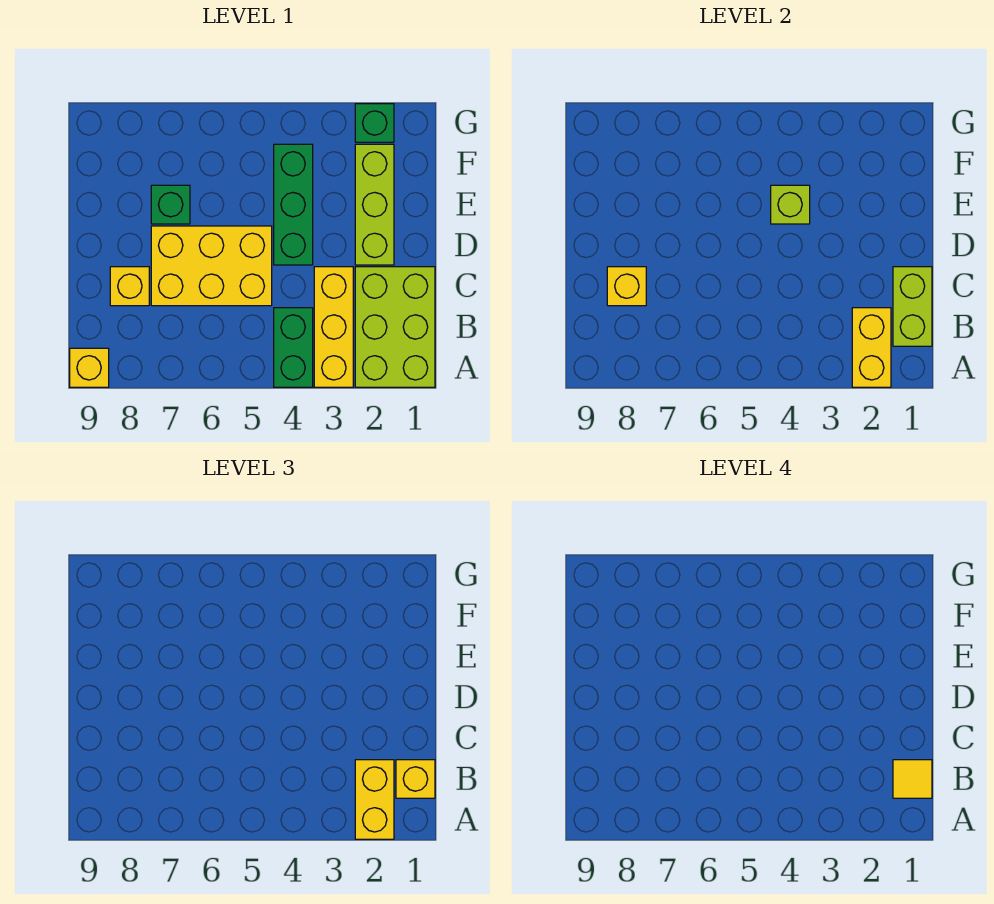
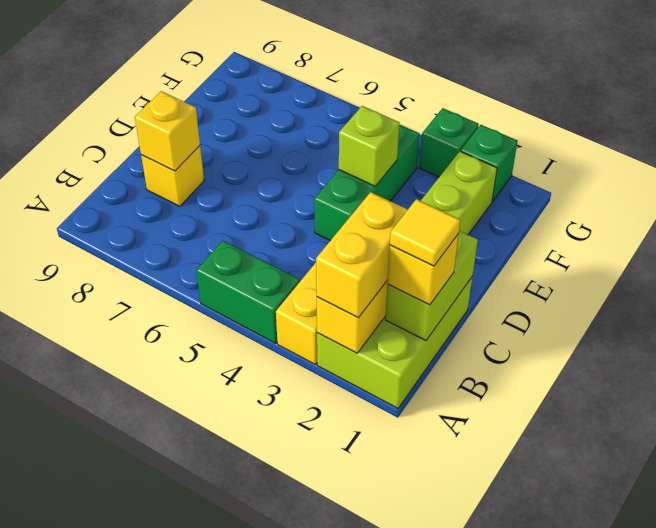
green brick A4:B4 level 1 -> green brick A4:A5 level 1
yellow brick A9 level 1 -> none
yellow brick C5:D7 level 1 -> none
green brick E7 level 1 -> green brick G3 level 1

